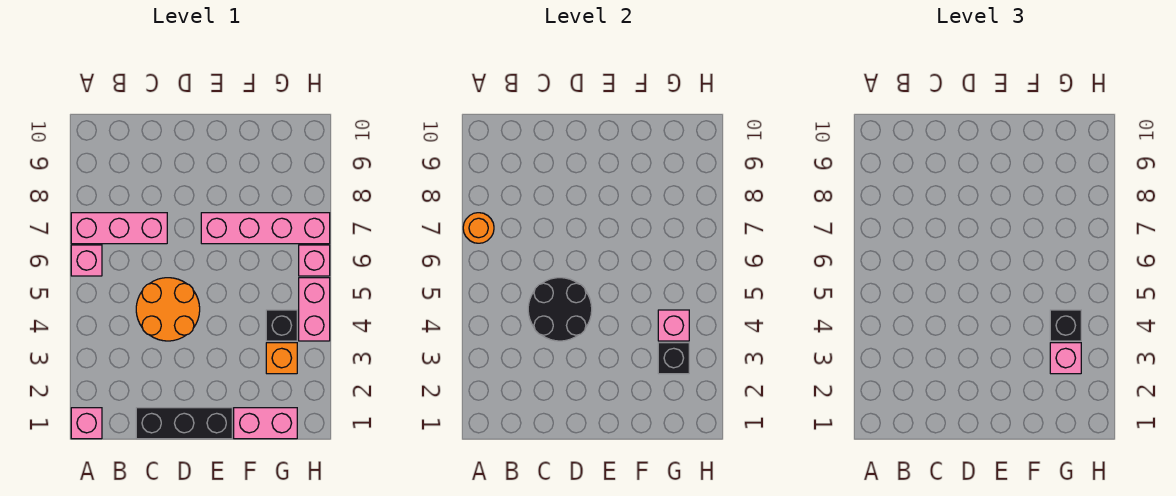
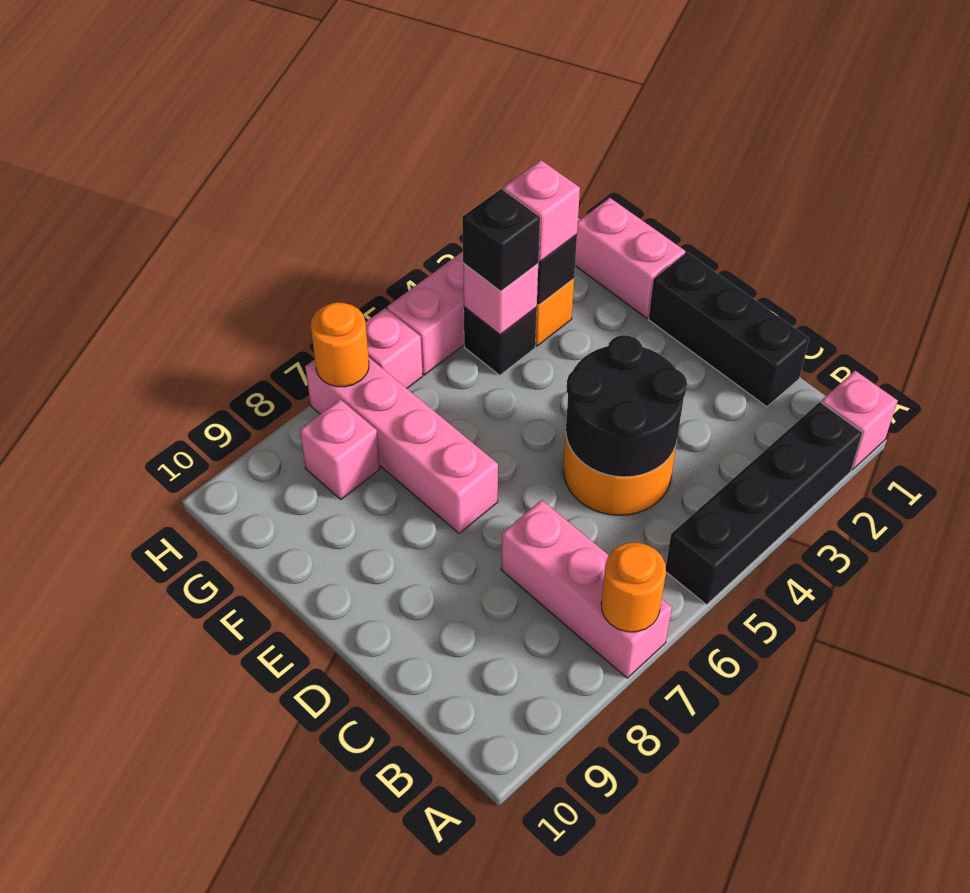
none -> black brick A2:A5 level 1
pink brick A6 level 1 -> pink brick G8 level 1
none -> orange round brick H7 level 2

